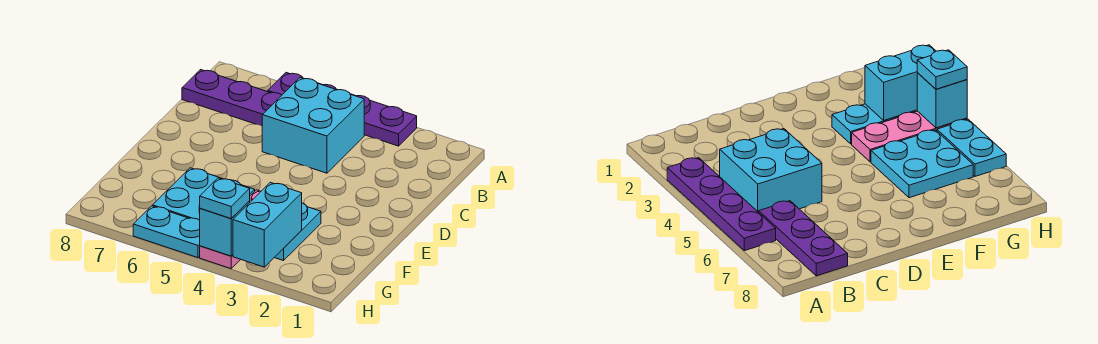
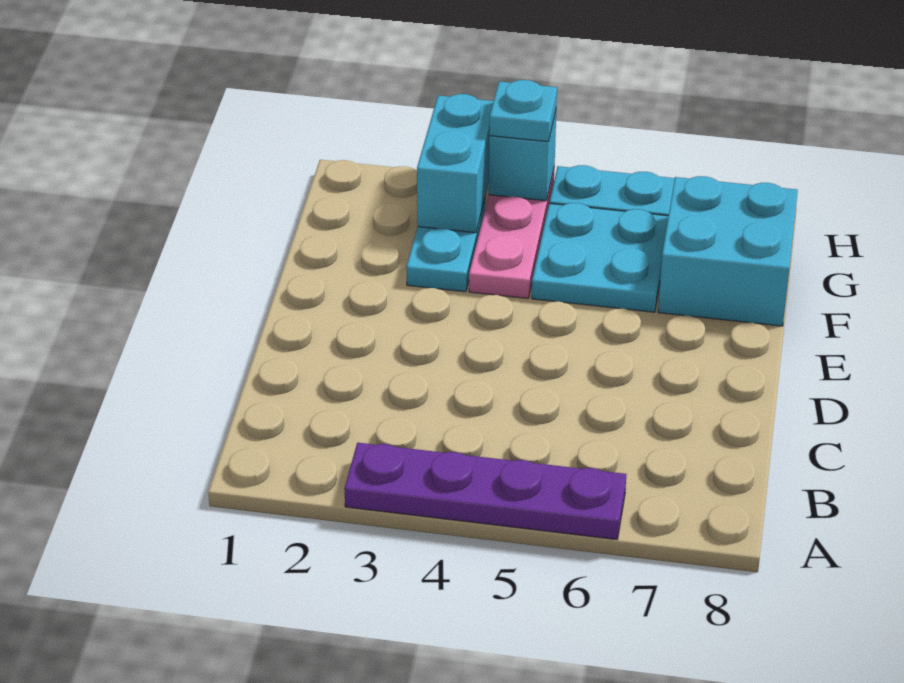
cyan brick B4:C5 level 1 -> cyan brick F7:G8 level 1
purple plate B6:B8 level 1 -> none

